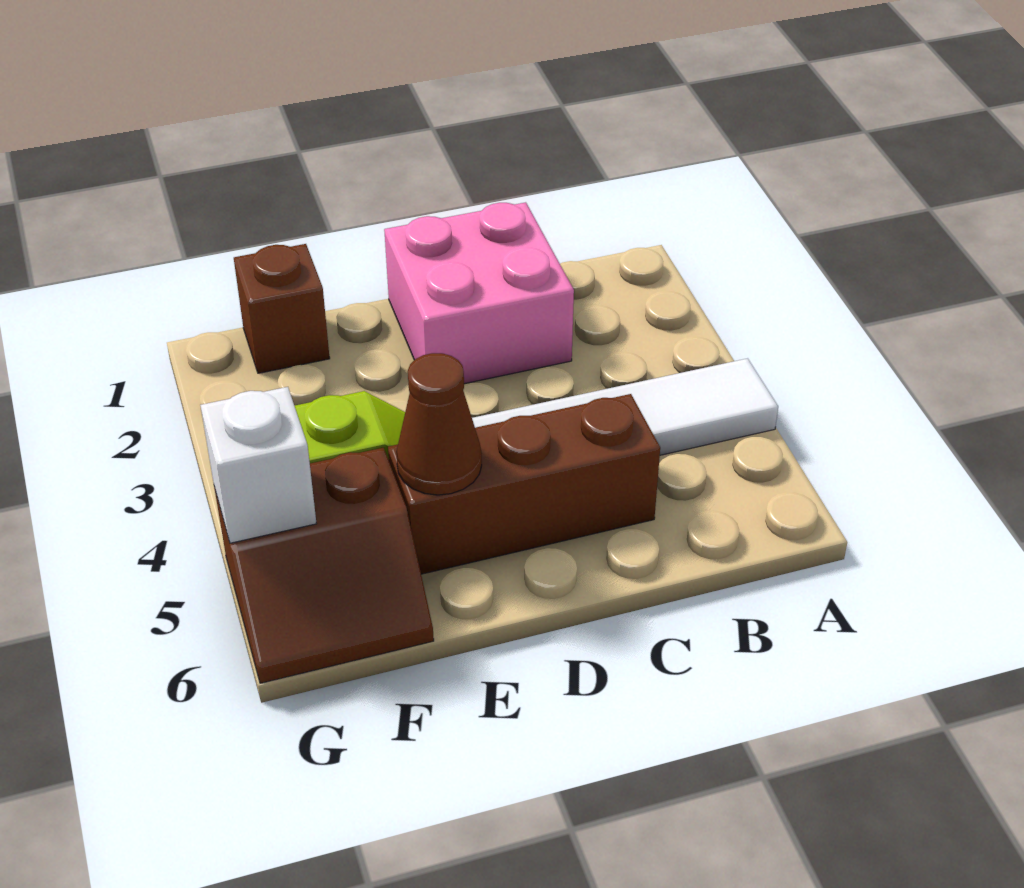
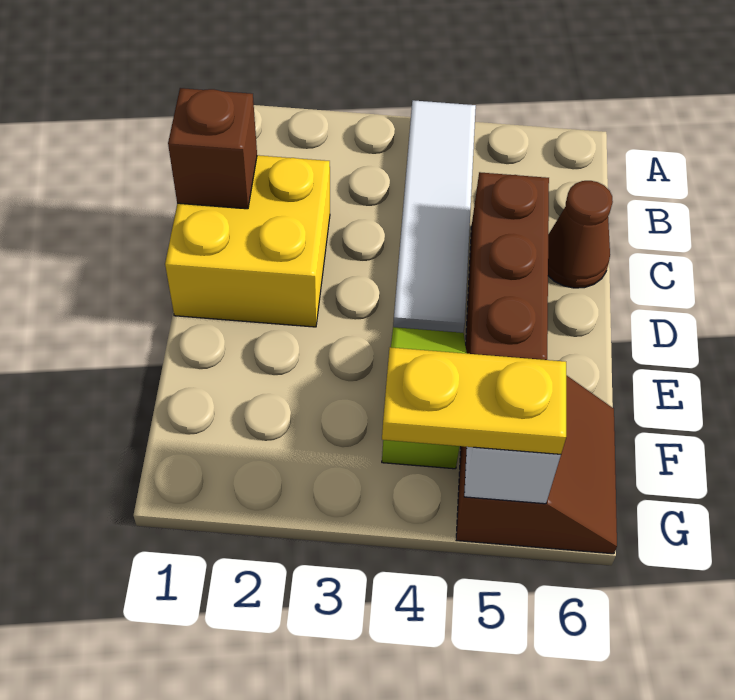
pink brick C1:D2 level 1 -> yellow brick C1:D2 level 1
brown cone E5 level 2 -> brown cone C6 level 1
brown brick F1 level 1 -> brown brick C1 level 2
none -> yellow plate G4:G5 level 3

